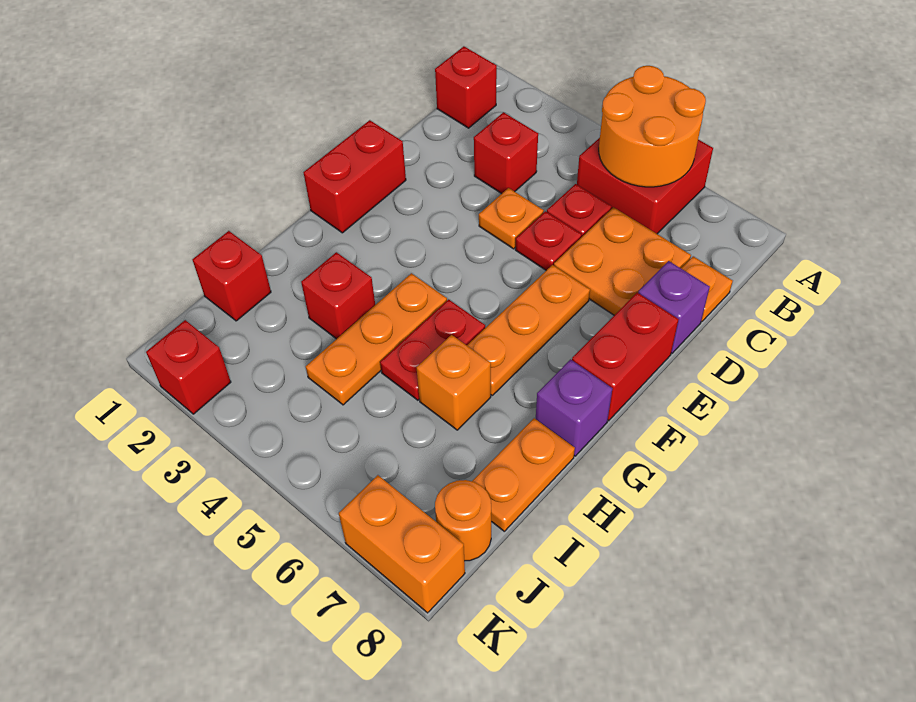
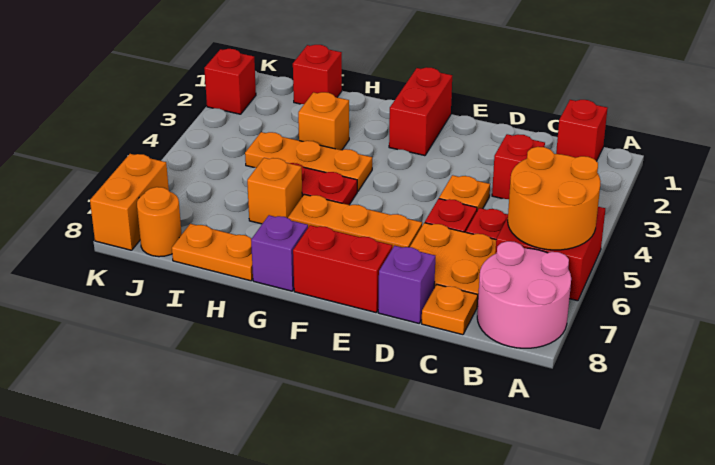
none -> pink round brick A7:B8 level 1
red brick E1:F1 level 1 -> red brick F1:F2 level 1
red brick H3 level 1 -> orange brick H3 level 1

